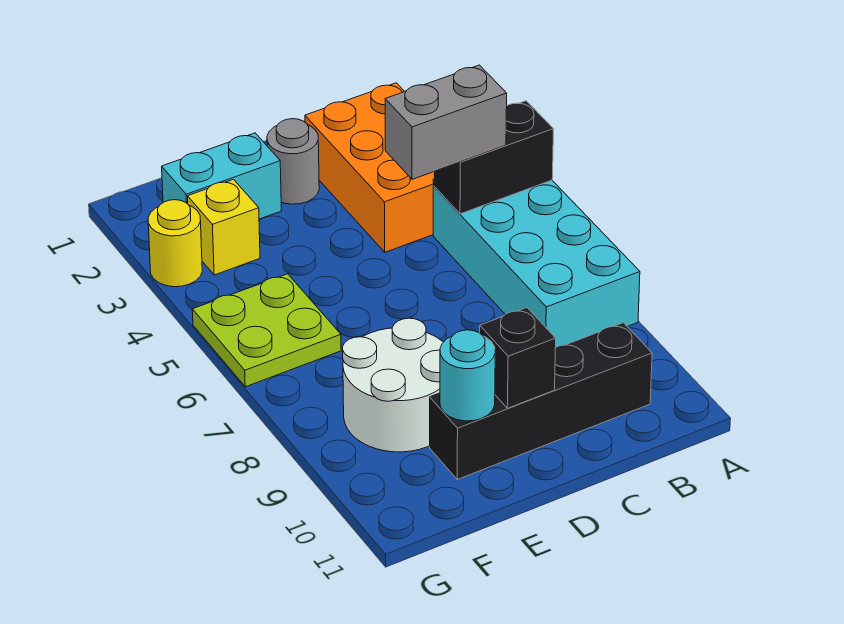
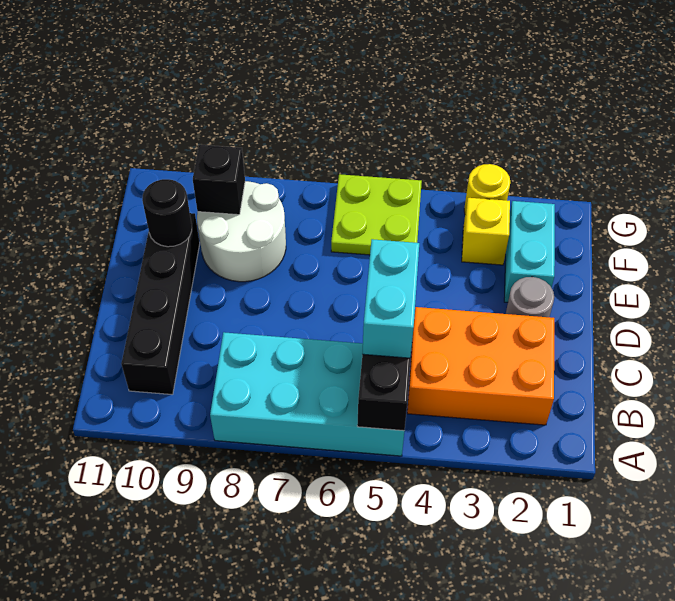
grey brick B5:C5 level 3 -> cyan brick B5:C5 level 3
black brick D10 level 2 -> black brick F9 level 2
cyan round brick E10 level 2 -> black round brick E10 level 2

